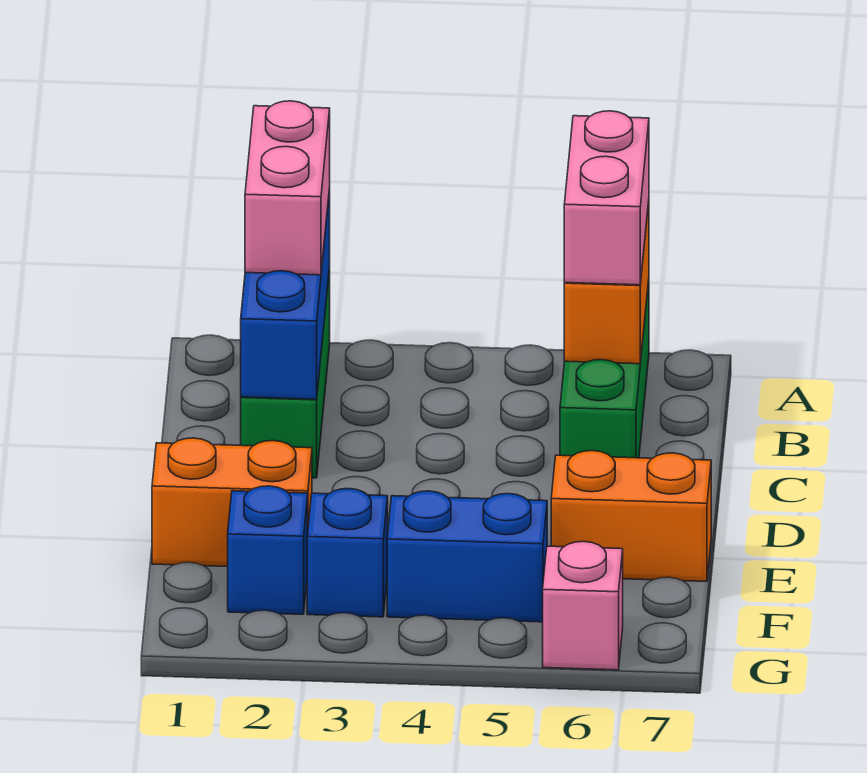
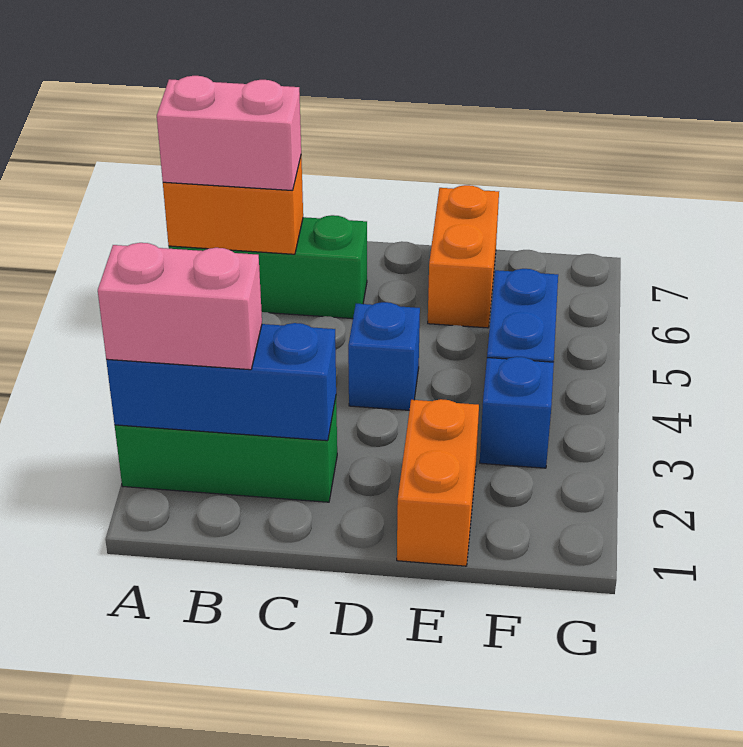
blue brick F2 level 1 -> blue brick D4 level 1
pink brick G6 level 1 -> none

